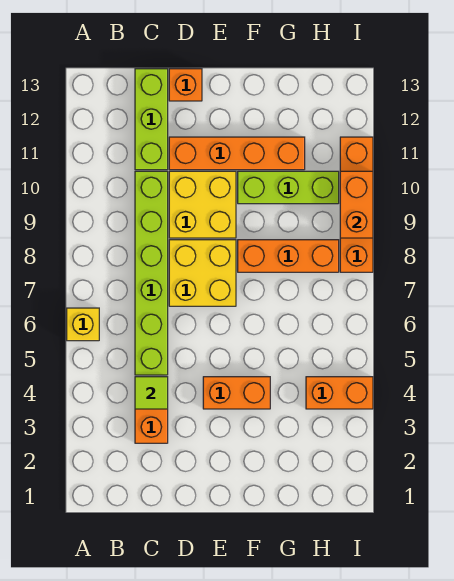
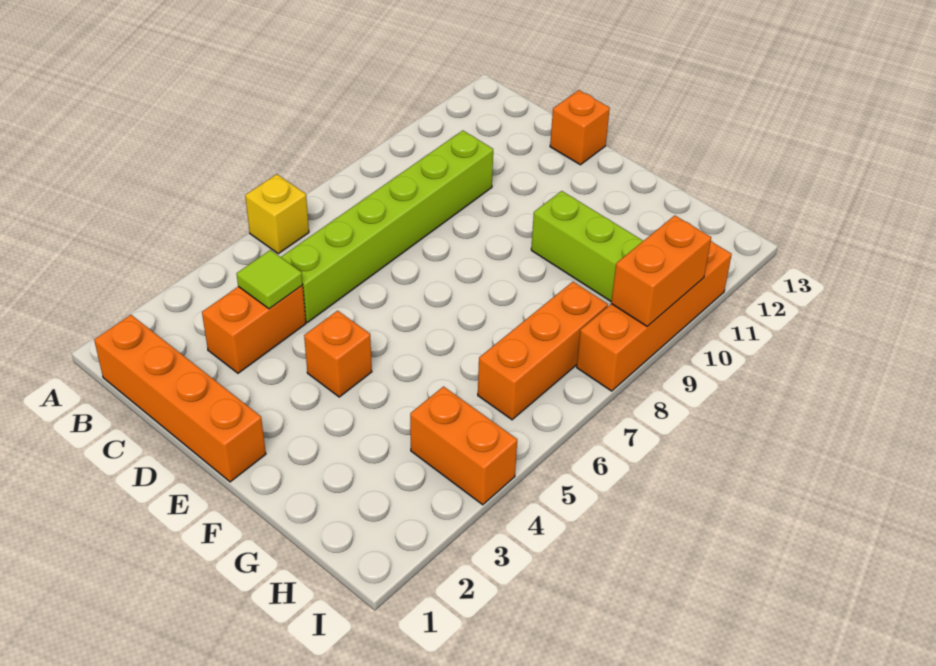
lime brick C11:C13 level 1 -> none
yellow brick D7:E8 level 1 -> none
yellow brick D9:E10 level 1 -> none
orange brick D11:G11 level 1 -> orange brick B1:E1 level 1
orange brick E4:F4 level 1 -> orange brick E4 level 1
orange brick F8:H8 level 1 -> orange brick H6:H8 level 1

